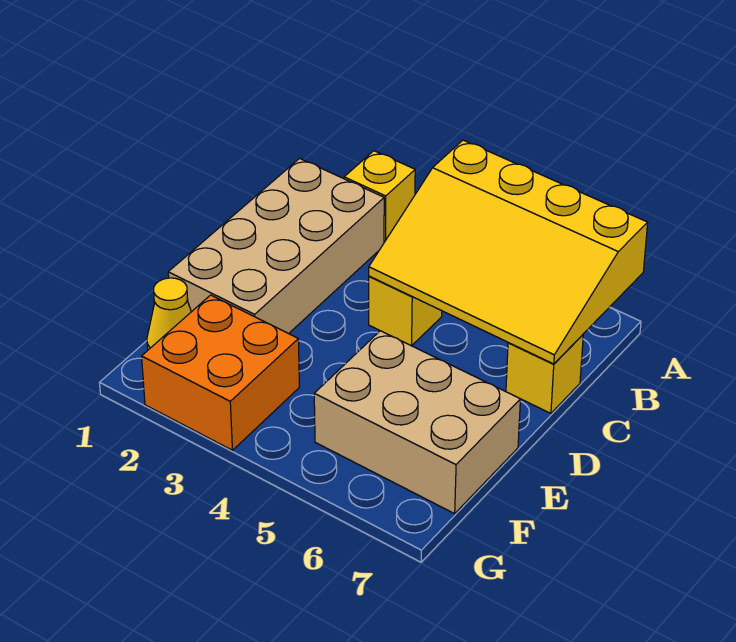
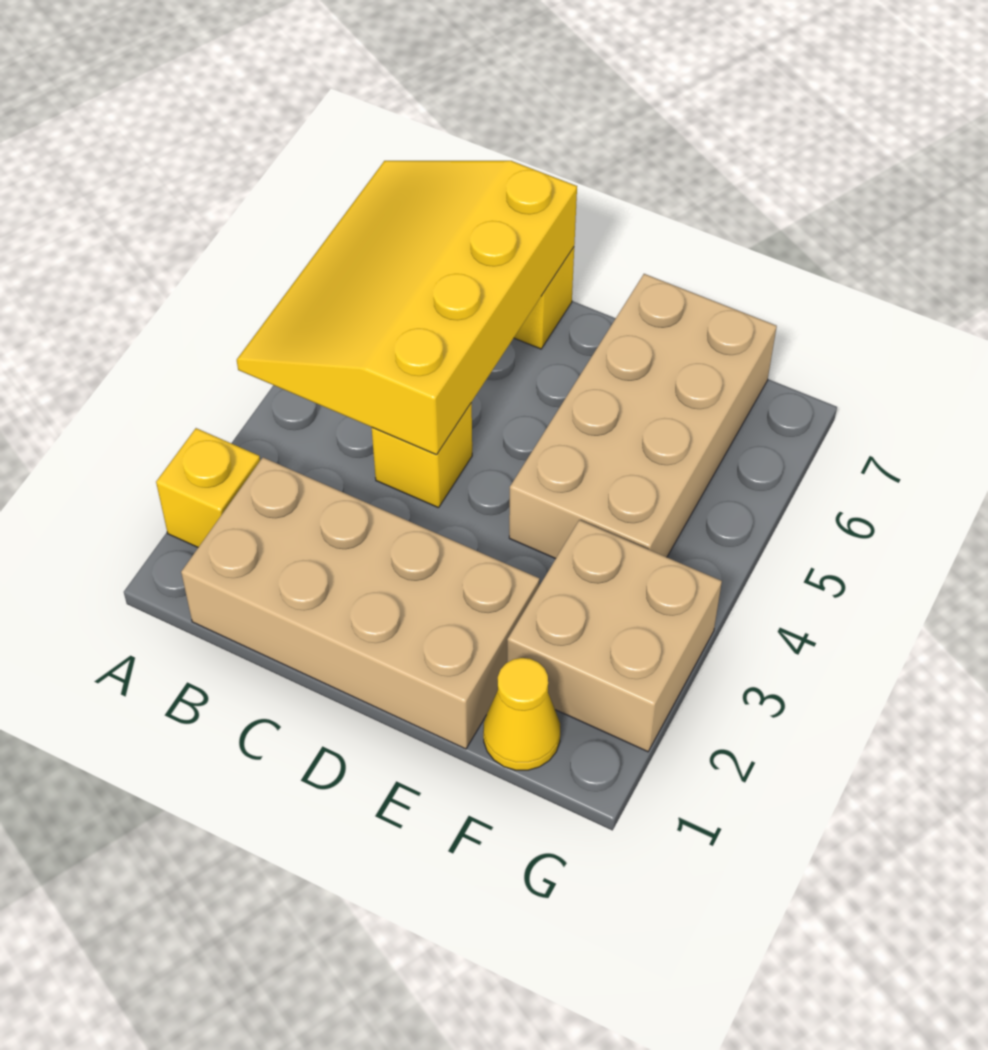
yellow slope A4:C7 level 2 top A -> yellow slope A4:C7 level 2 top C
tan brick E5:F7 level 1 -> tan brick E4:F7 level 1
orange brick F2:G3 level 1 -> tan brick F2:G3 level 1

